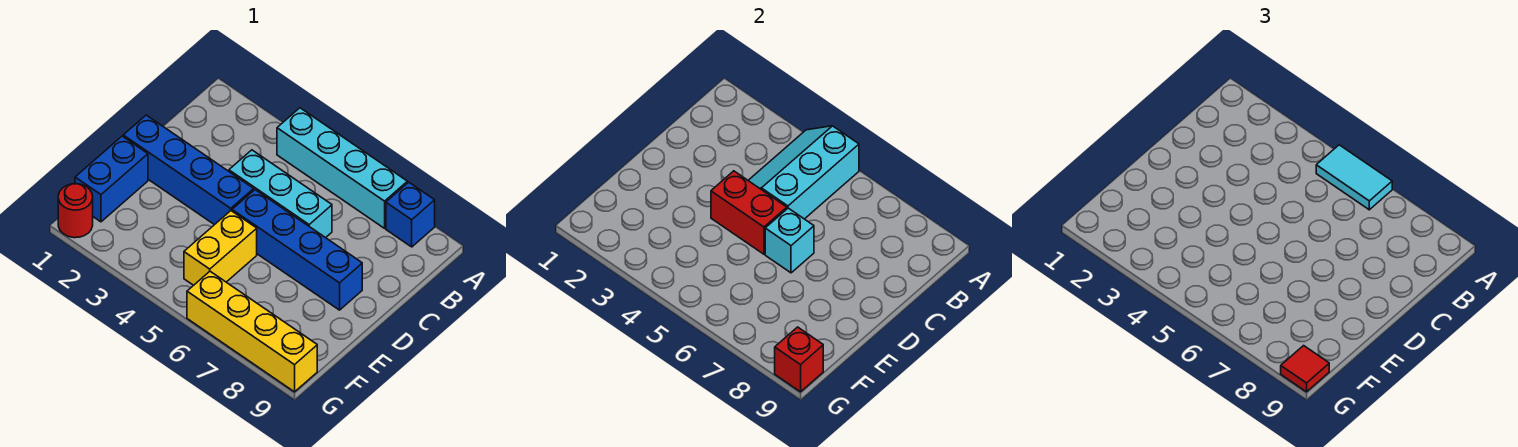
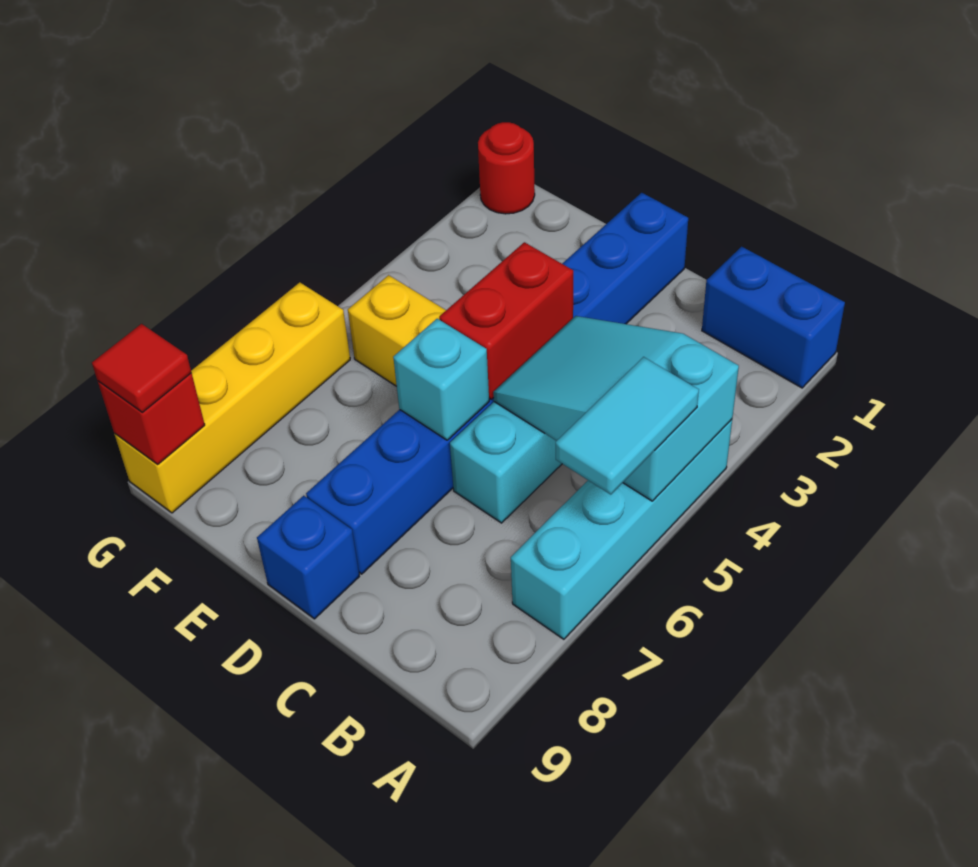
cyan slope A4:C5 level 2 top 5 -> cyan slope A4:C5 level 2 top A
blue brick A8 level 1 -> blue brick D9 level 1
blue brick E1:F1 level 1 -> blue brick A1:B1 level 1

